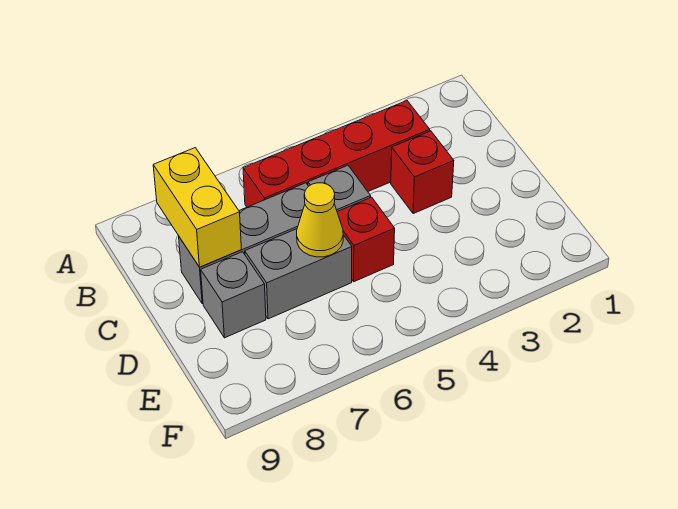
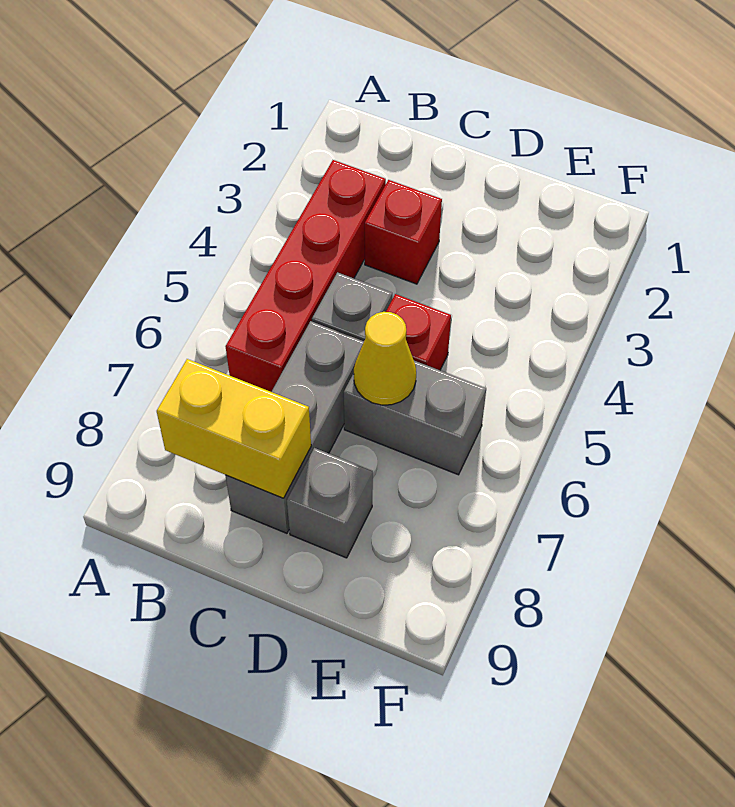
grey brick D6:D7 level 1 -> grey brick D6:E6 level 1

